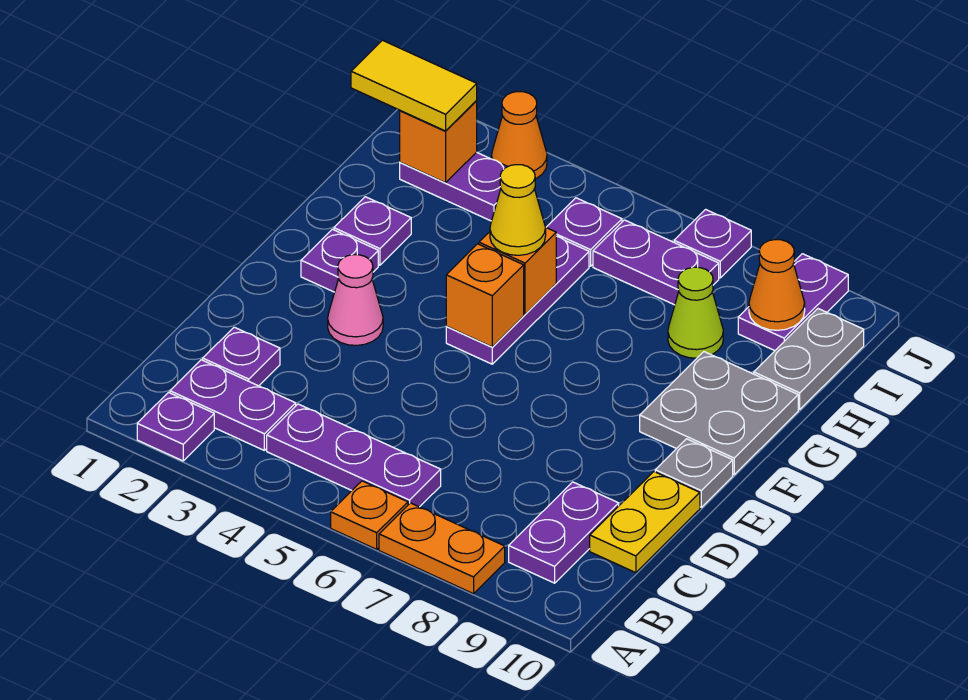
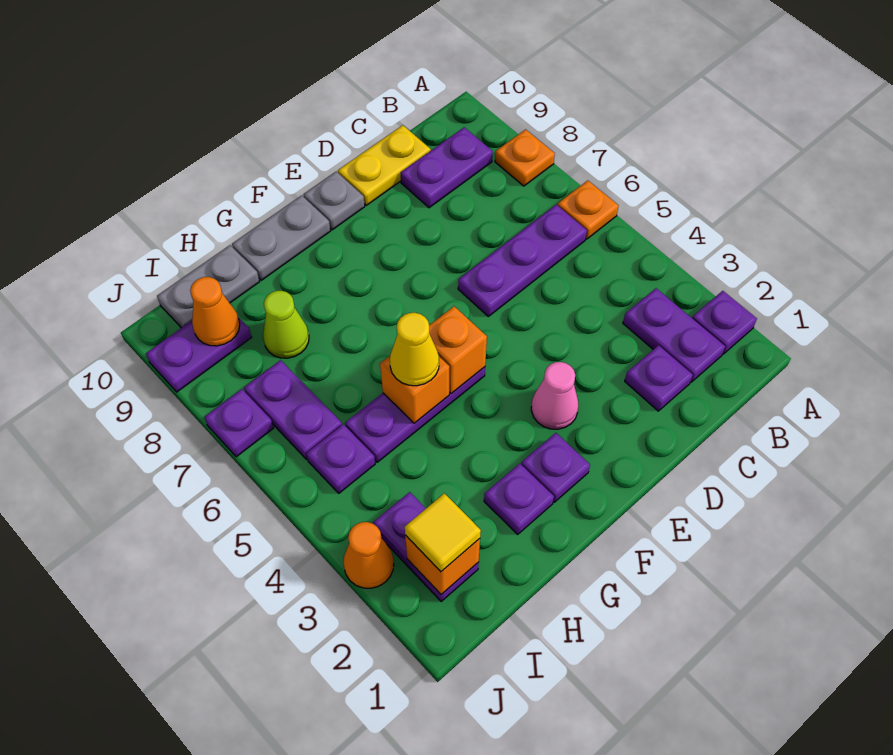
orange plate A7:A8 level 1 -> orange plate A8 level 1
purple plate B4:B6 level 1 -> purple plate B6:D6 level 1
grey plate F9:G10 level 1 -> grey plate F10:G10 level 1
yellow tile I1:I2 level 3 -> yellow tile I2 level 3

